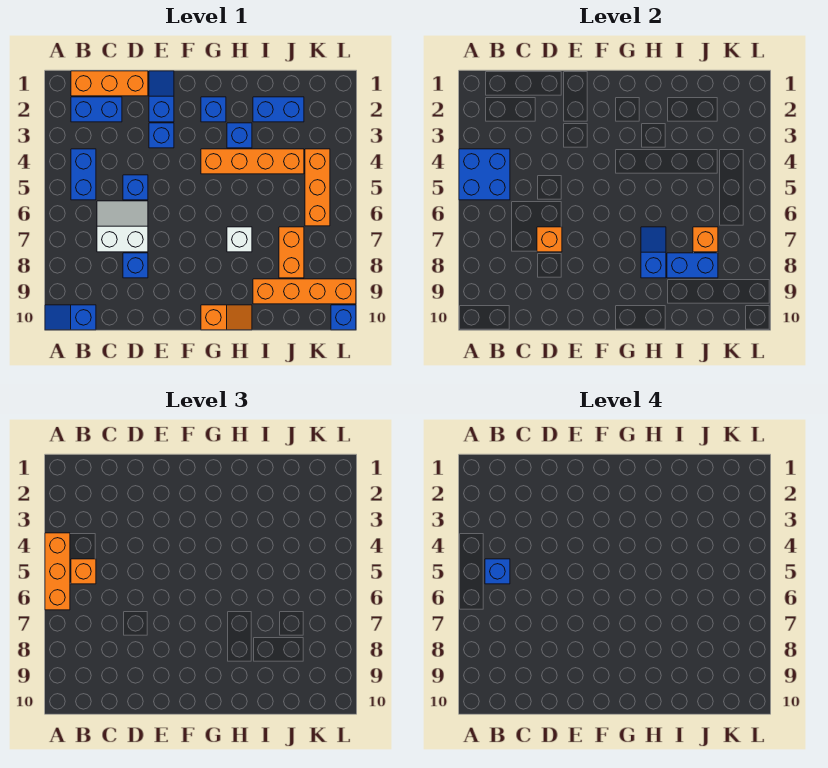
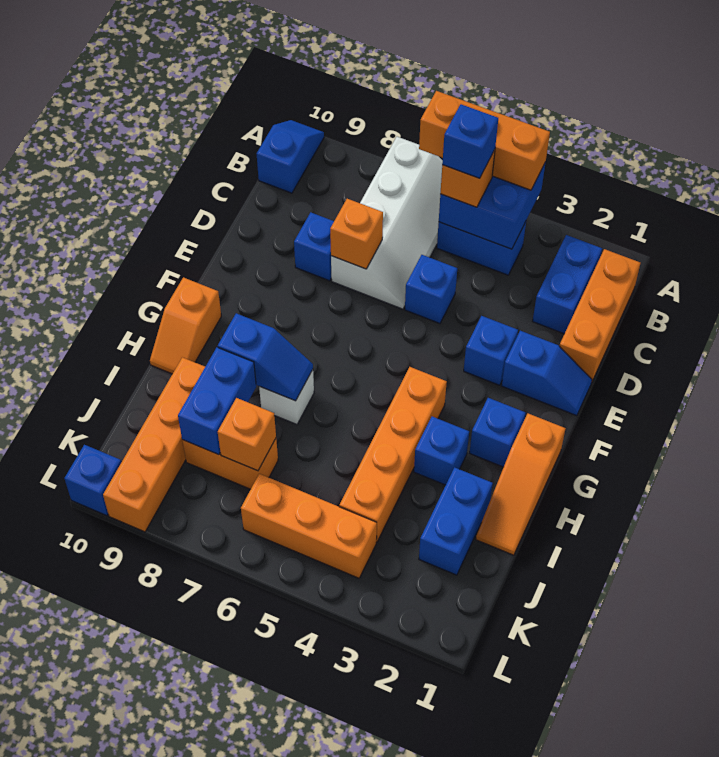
white slope C6:D7 level 1 top 7 -> white slope A6:D7 level 1 top 7
none -> orange slope G1:I1 level 1 top G

